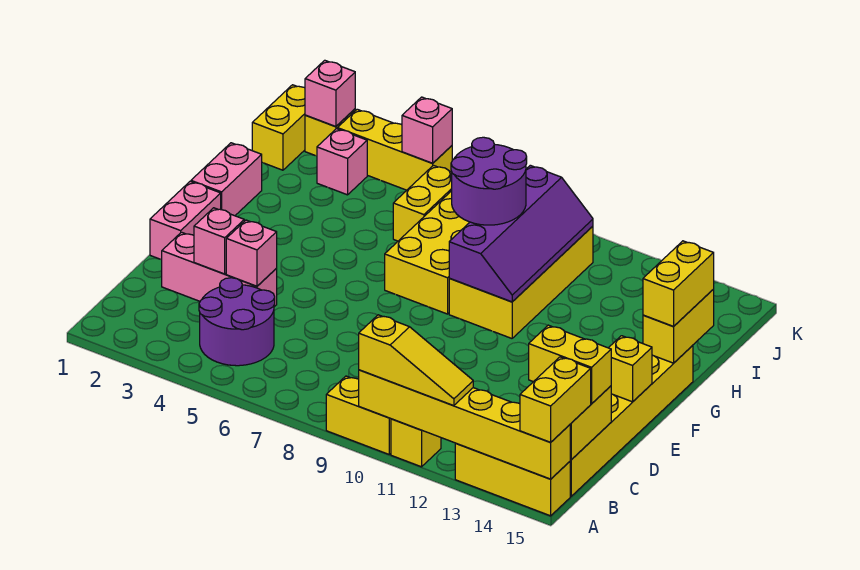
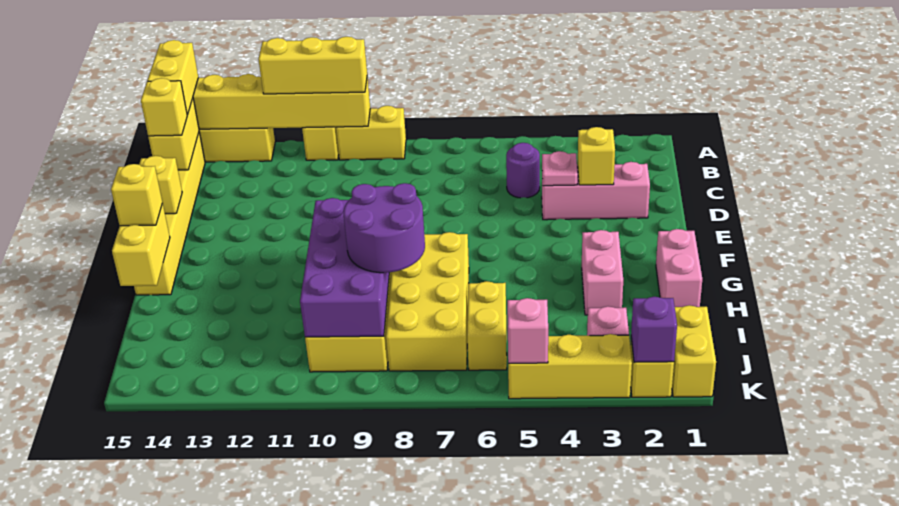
yellow slope A10:A12 level 3 top 10 -> yellow brick A10:A12 level 3
purple round brick B4:C5 level 1 -> purple round brick C5 level 1
yellow brick C14:C15 level 3 -> yellow brick C15 level 3
pink brick D3 level 2 -> yellow brick D3 level 2
pink brick D4 level 2 -> pink plate D4 level 2
pink brick E1:F1 level 1 -> pink brick G3:H3 level 1
purple slope G9:J10 level 2 top 9 -> purple brick G9:J10 level 2
yellow brick G15:H15 level 3 -> yellow brick G15 level 3
pink brick K2 level 2 -> purple brick K2 level 2

